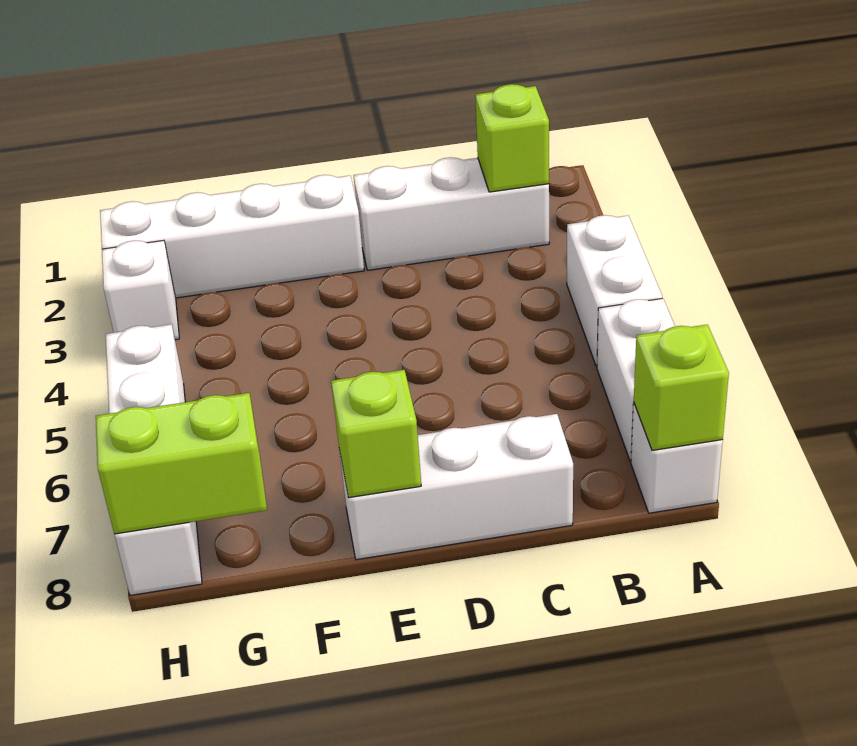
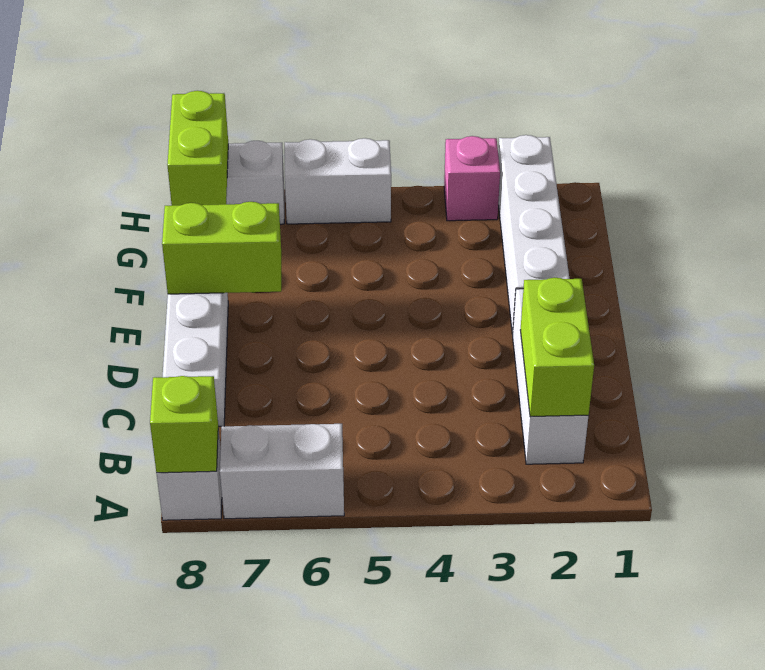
white brick A4:A5 level 1 -> none
lime brick B2 level 2 -> lime brick B2:C2 level 2
lime brick E8 level 2 -> lime brick E7:E8 level 2
white brick H3 level 1 -> pink brick H3 level 1

